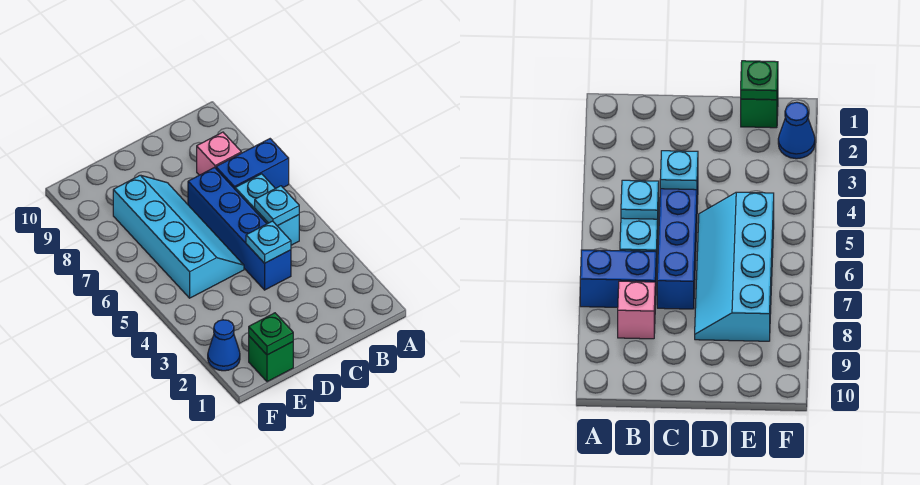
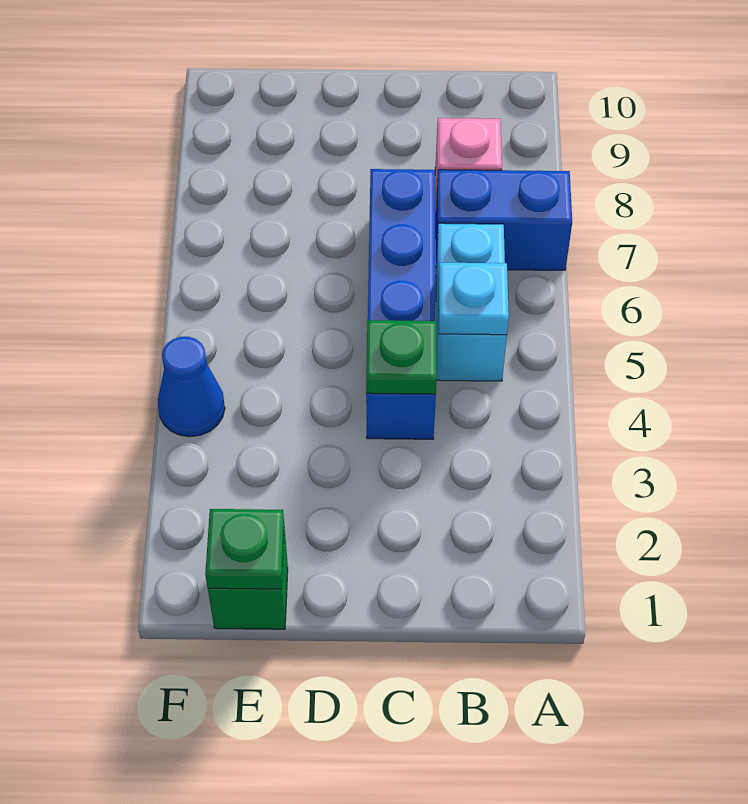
cyan plate C4 level 2 -> green plate C4 level 2
cyan slope D5:E8 level 1 top E -> none
blue cone F2 level 1 -> blue cone F4 level 1

